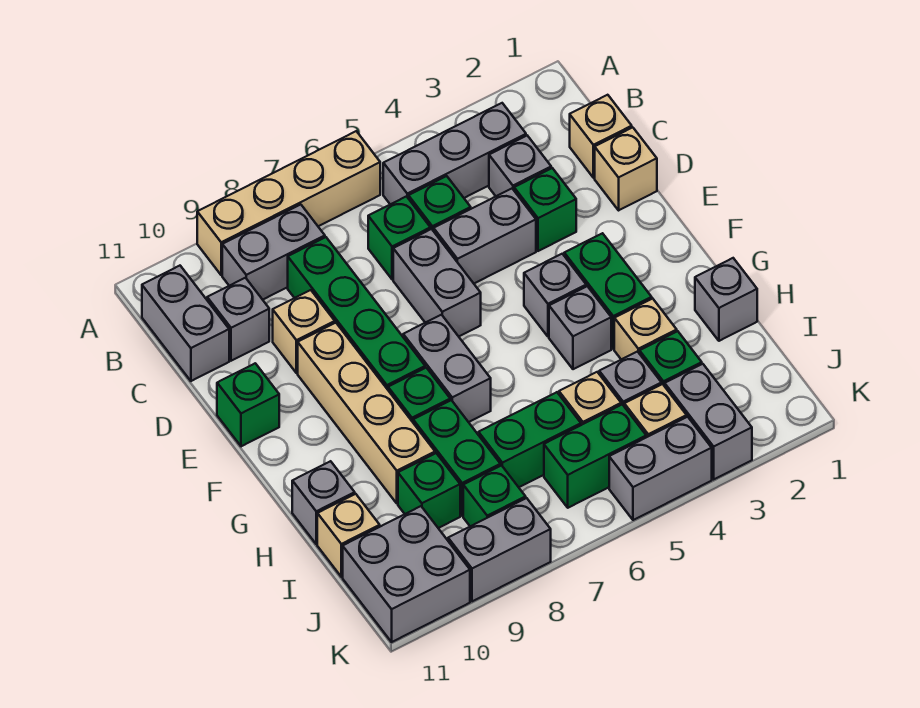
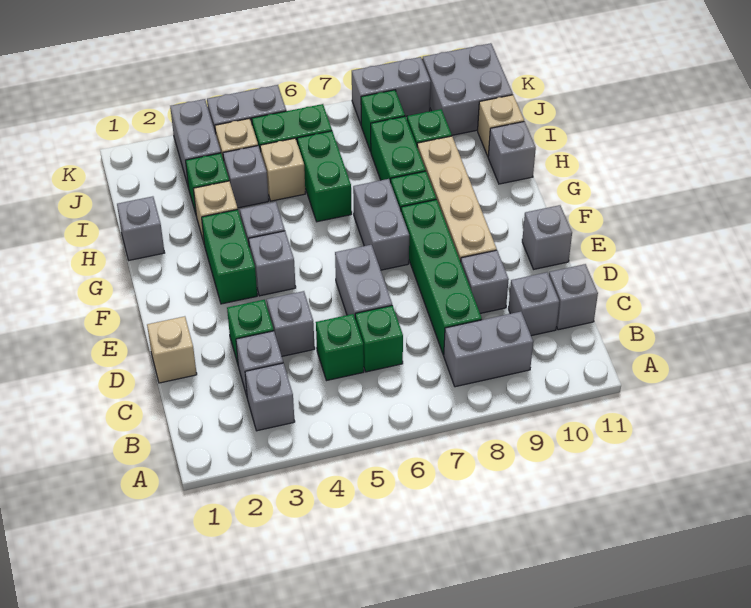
tan brick A6:A9 level 1 -> none
grey brick B3:B5 level 1 -> grey brick B3 level 1
grey brick B11:C11 level 1 -> grey brick C11 level 1
tan brick C1 level 1 -> none
grey brick D4:D5 level 1 -> grey brick D4 level 1
tan brick D9 level 1 -> grey brick D9 level 1
green brick E11 level 1 -> grey brick E11 level 1
green brick I6:I7 level 1 -> green brick H6:I6 level 1

